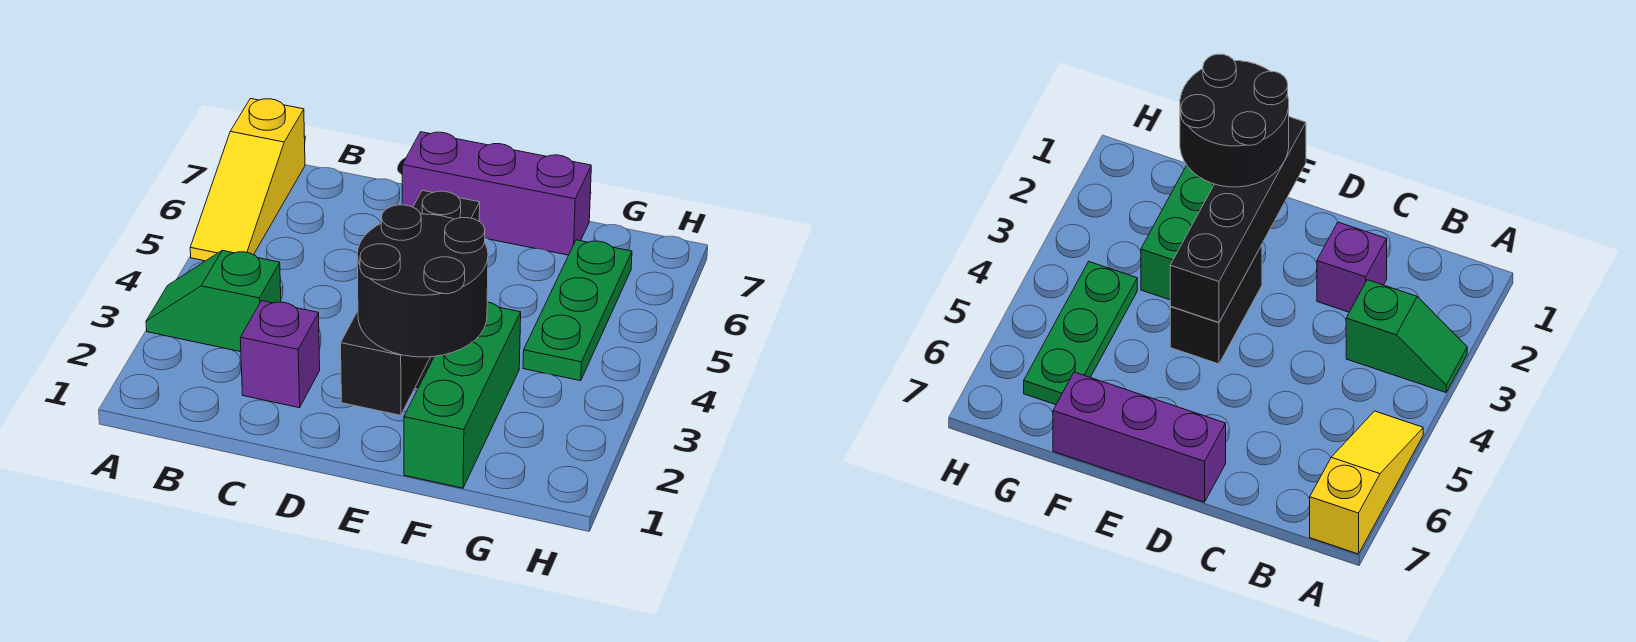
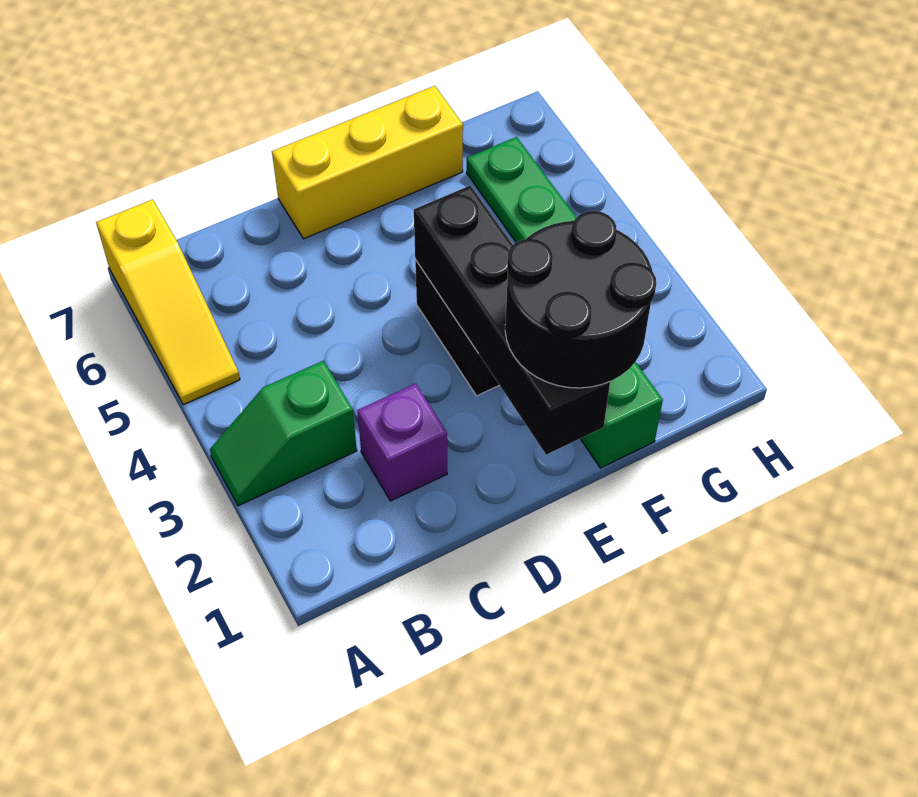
purple brick D7:F7 level 1 -> yellow brick D7:F7 level 1

